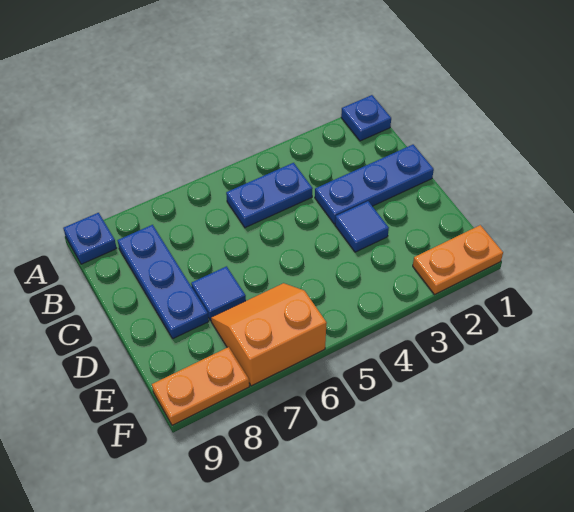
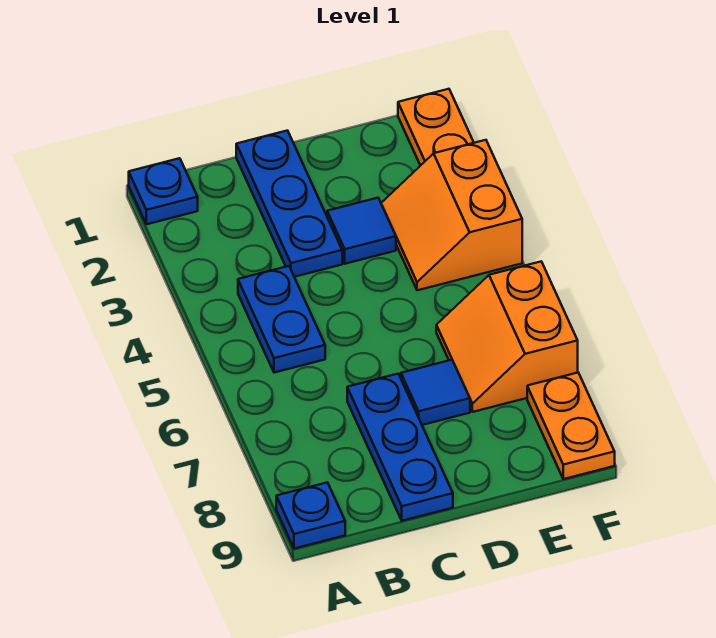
blue plate B8:D8 level 1 -> blue plate C7:C9 level 1
none -> orange slope E3:F4 level 1 top F

